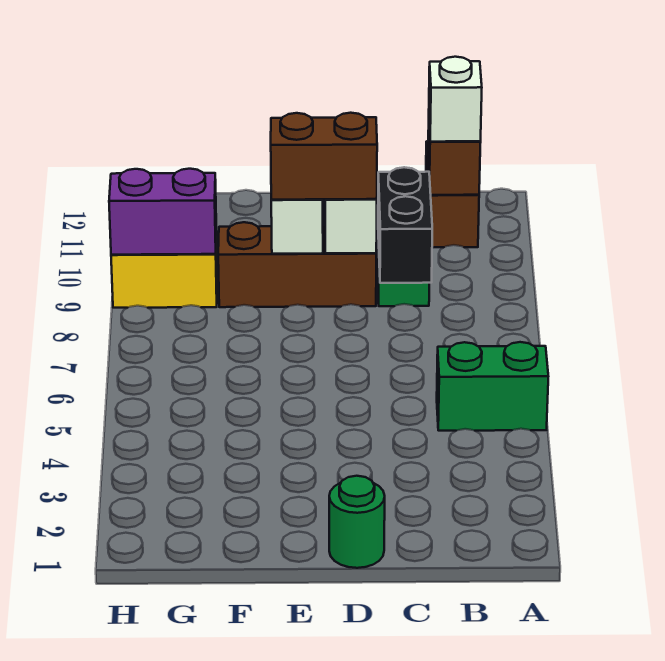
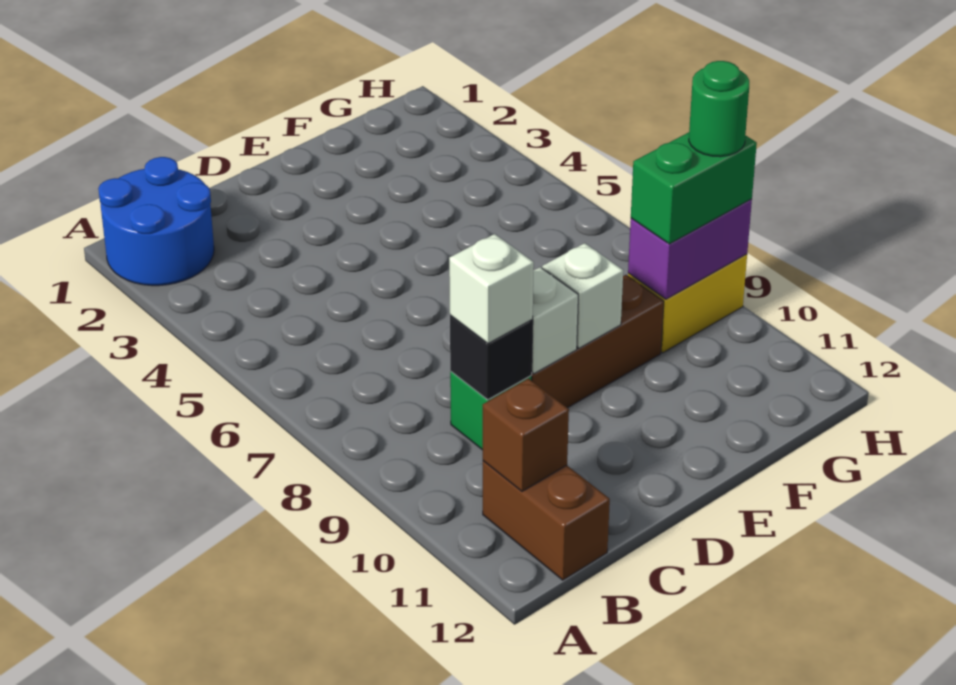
none -> blue round brick A1:B2 level 1
green brick A5:B5 level 1 -> green brick G9:H9 level 3
white brick B11 level 3 -> white brick C9 level 3
black brick C8:C9 level 2 -> black brick C9 level 2
green round brick D1 level 1 -> green round brick H9 level 4
brown brick D9:E9 level 3 -> none

